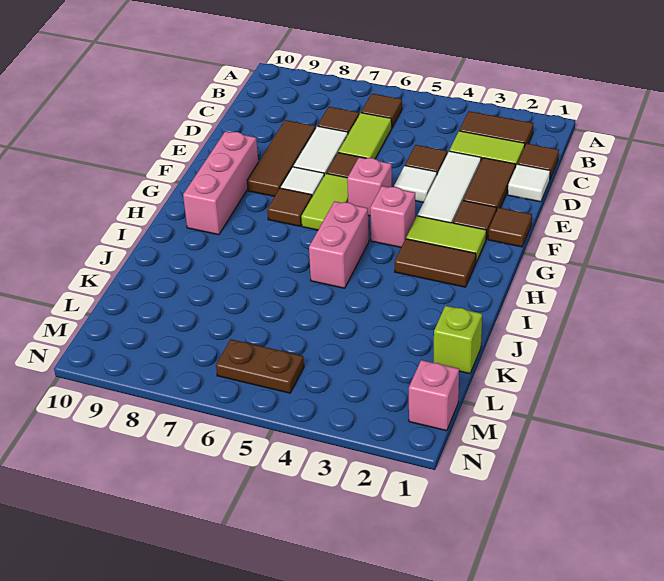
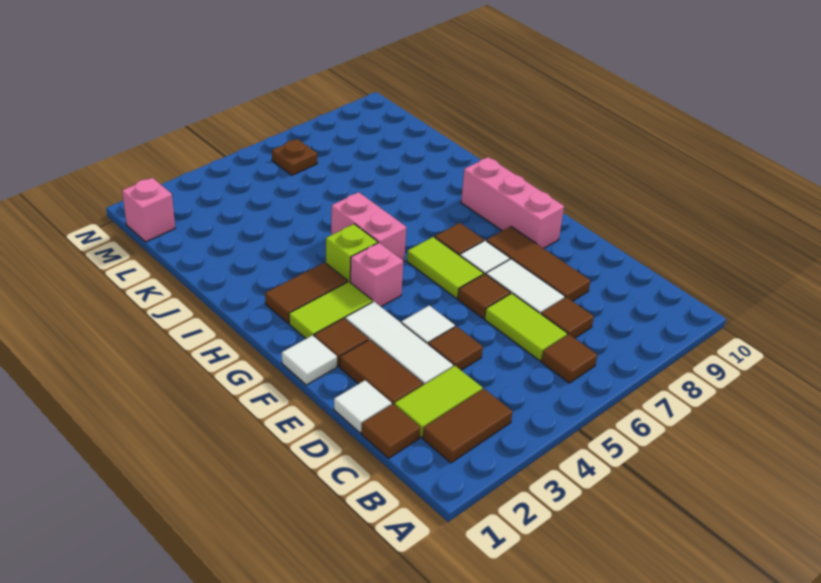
brown tile F1 level 1 -> white tile F1 level 1
pink brick F5 level 1 -> none
lime brick K1 level 1 -> lime brick H4 level 1
brown plate M5:M6 level 1 -> brown plate M6 level 1

